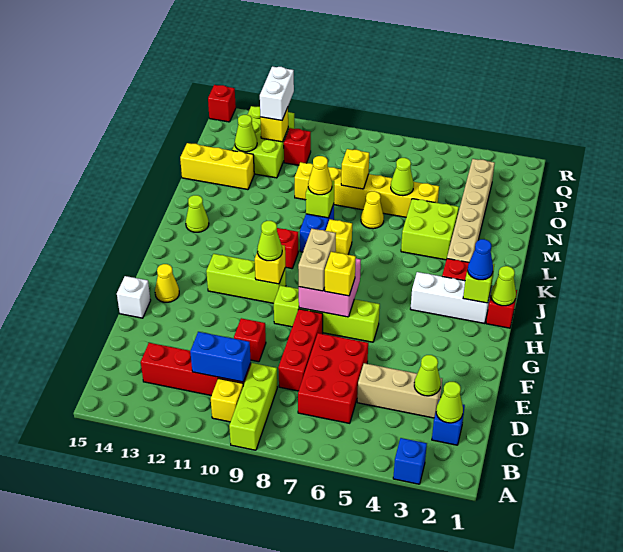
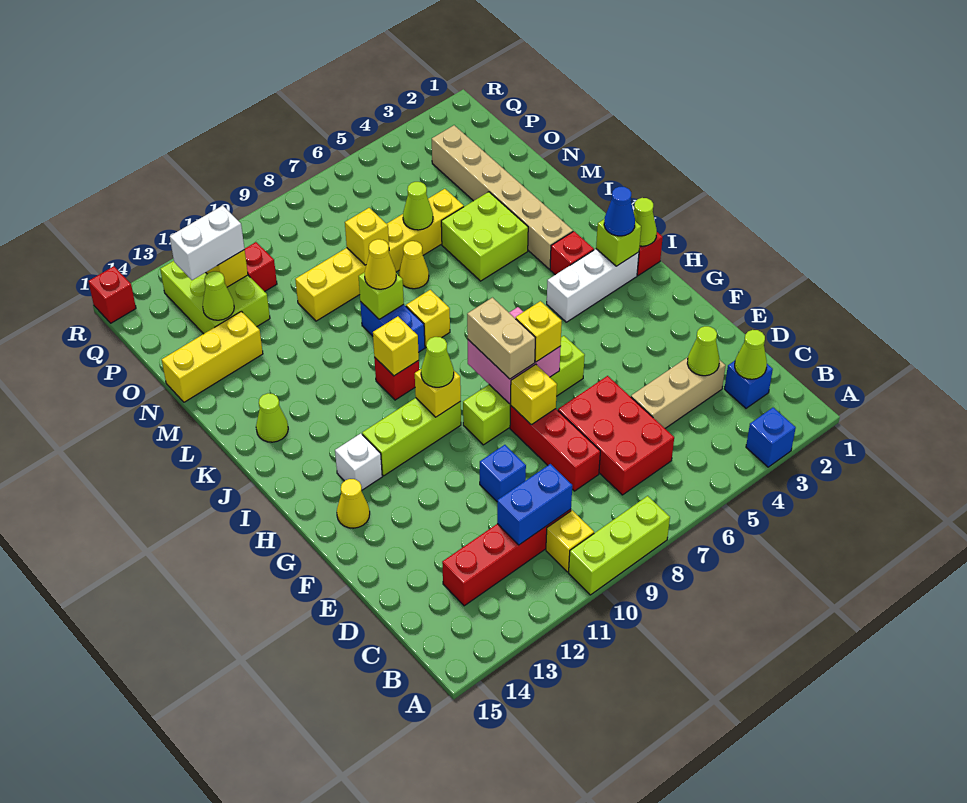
lime brick A9:C9 level 1 -> lime brick A8:A10 level 1
red brick E10 level 1 -> blue brick E10 level 1
none -> yellow brick F8 level 2
white brick F15 level 1 -> white brick H13 level 1
none -> yellow brick J10 level 2
white brick P12:Q12 level 3 -> white brick P12:P13 level 3

